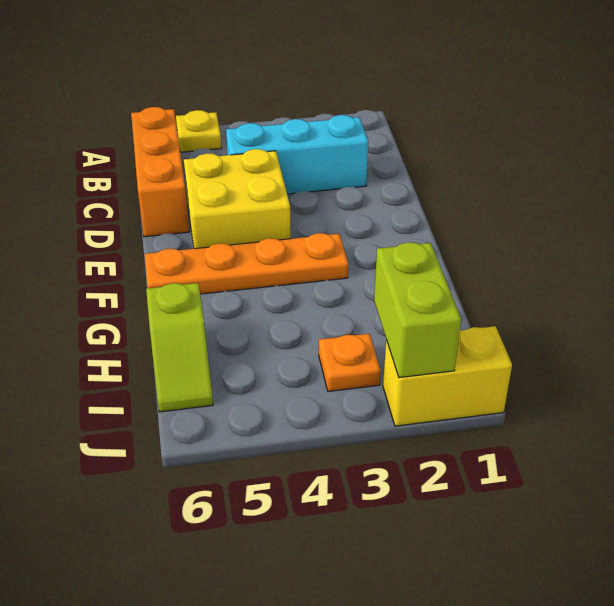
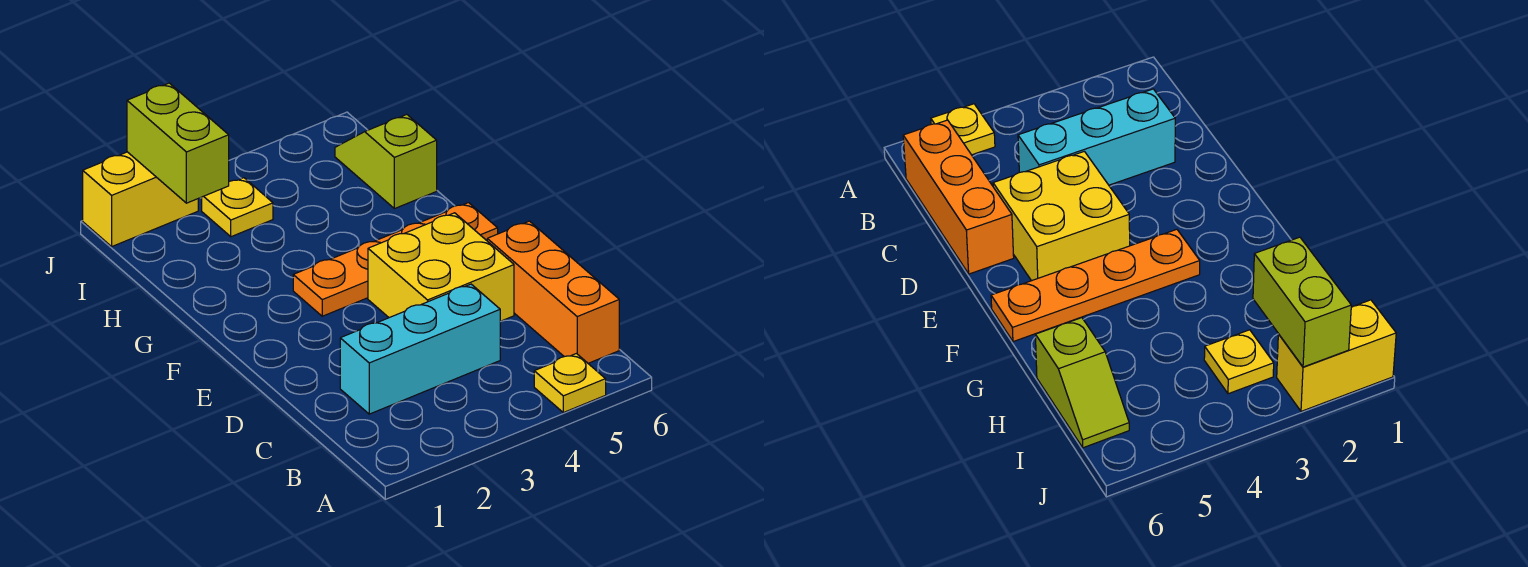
orange plate I3 level 1 -> yellow plate I3 level 1

